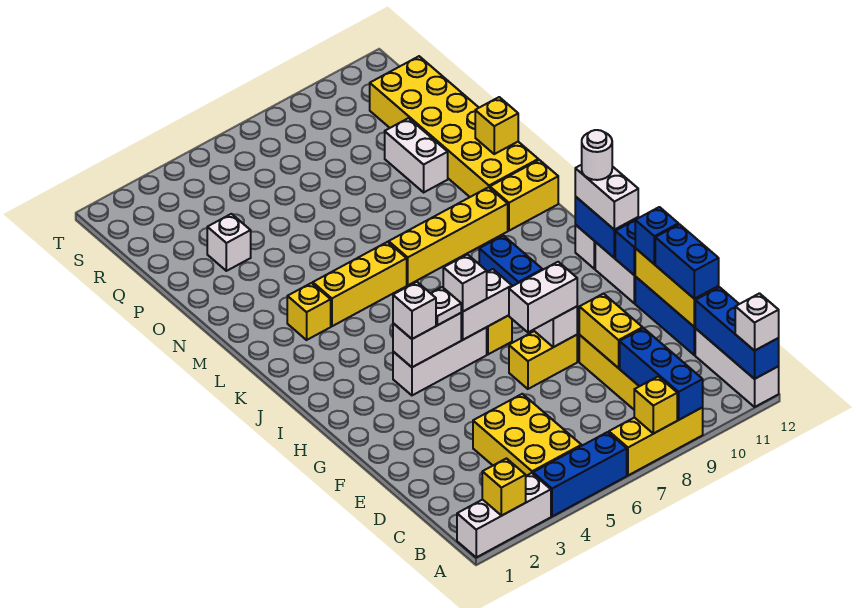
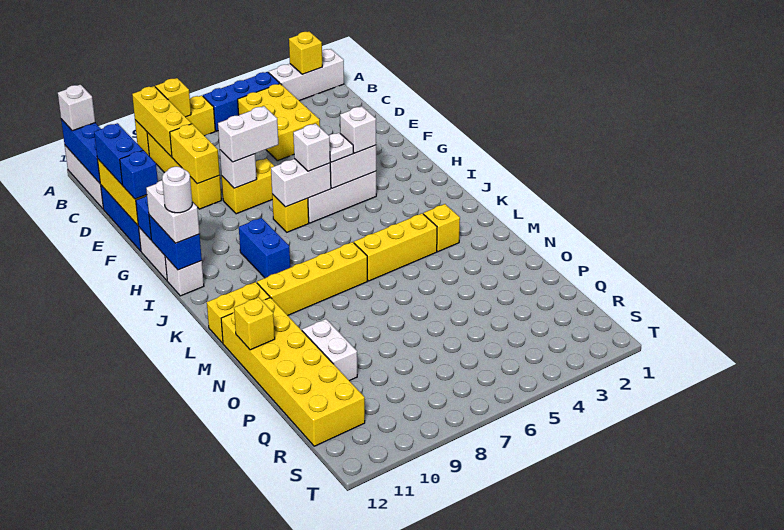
blue brick A9:C9 level 2 -> yellow brick A9:C9 level 2
white brick P3 level 1 -> none

